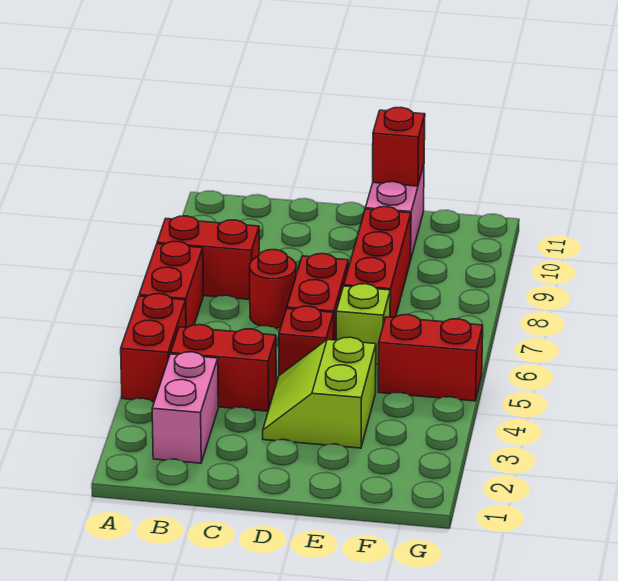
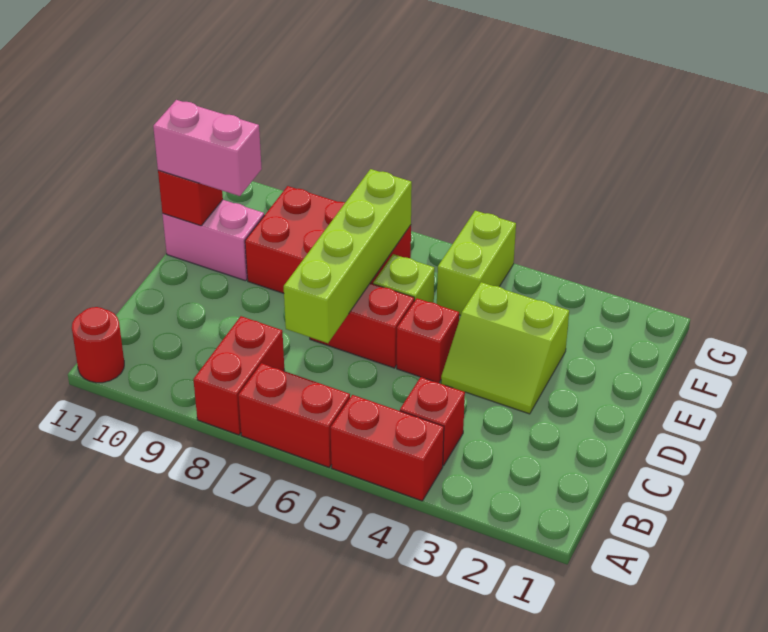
pink brick B2:B3 level 1 -> pink brick E10:E11 level 3
red brick B4:C4 level 1 -> red brick B4 level 1
red round brick C7 level 1 -> red round brick A11 level 1
none -> lime brick C7:F7 level 2
red brick E7:E9 level 1 -> red brick E7:F9 level 1
red brick F5:G5 level 1 -> lime brick F5:G5 level 1

